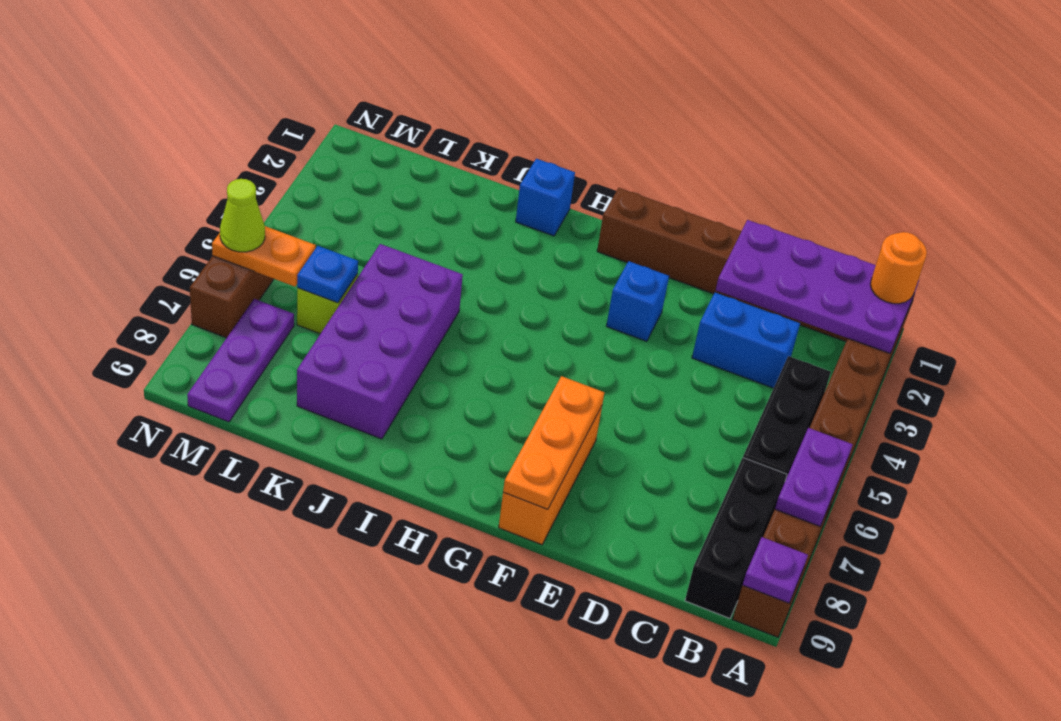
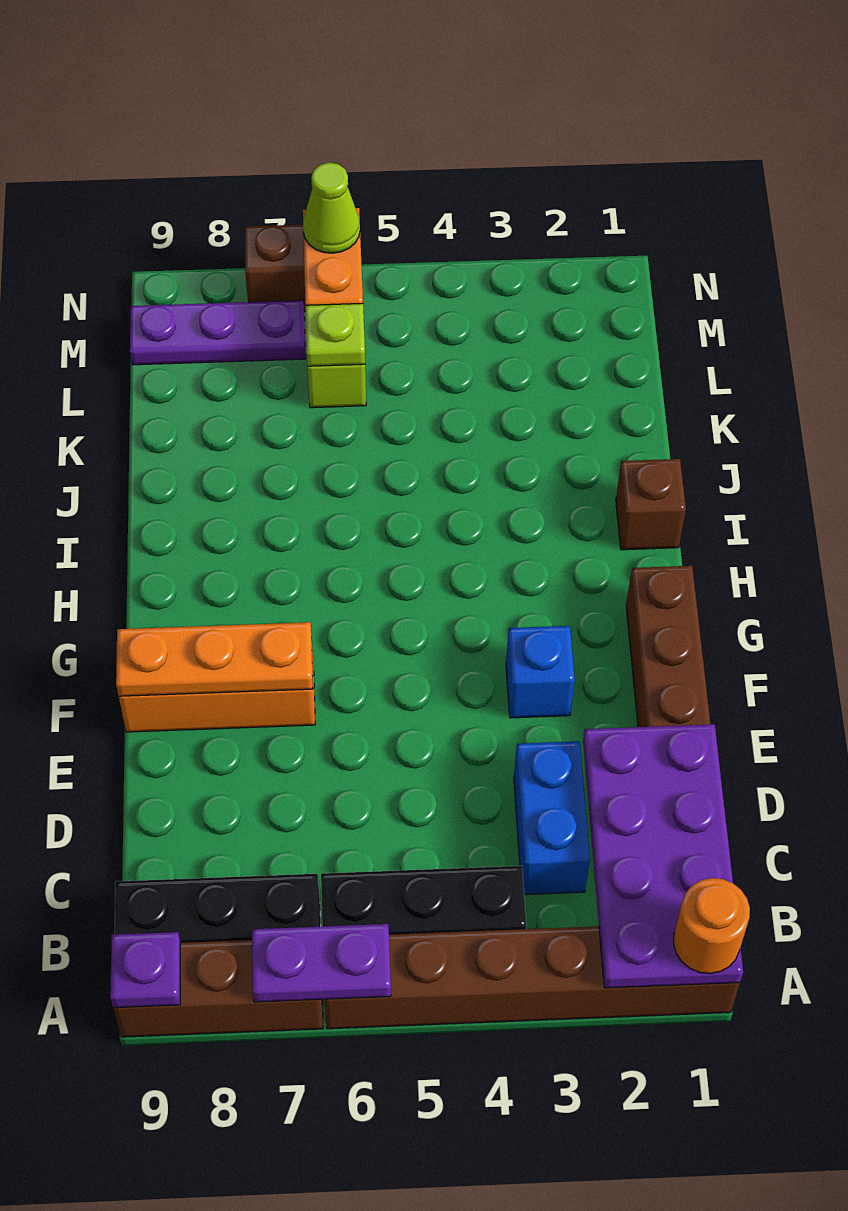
blue brick I1 level 1 -> brown brick I1 level 1
purple brick J5:K8 level 1 -> none
blue plate L6 level 2 -> lime plate L6 level 2

